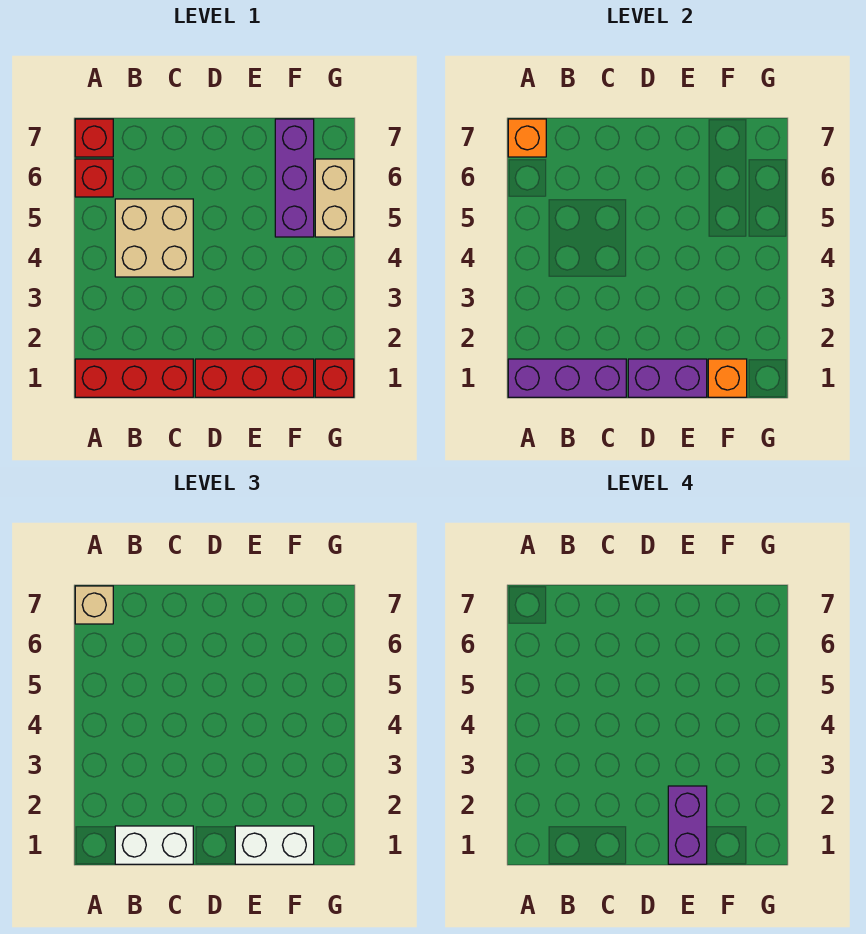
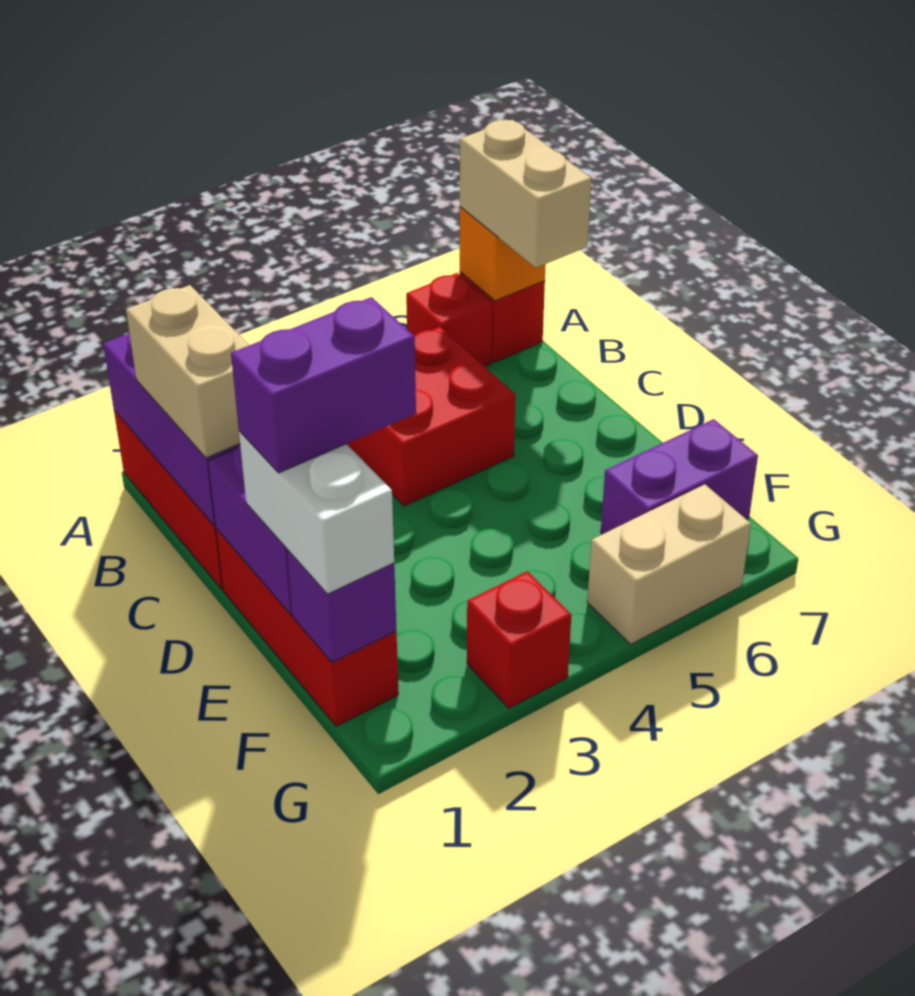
tan brick A7 level 3 -> tan brick A7:B7 level 3
white brick B1:C1 level 3 -> tan brick B1:C1 level 3
tan brick B4:C5 level 1 -> red brick B4:C5 level 1
orange brick F1 level 2 -> purple brick F1 level 2
purple brick F5:F7 level 1 -> purple brick F6:F7 level 1
red brick G1 level 1 -> red brick G3 level 1

